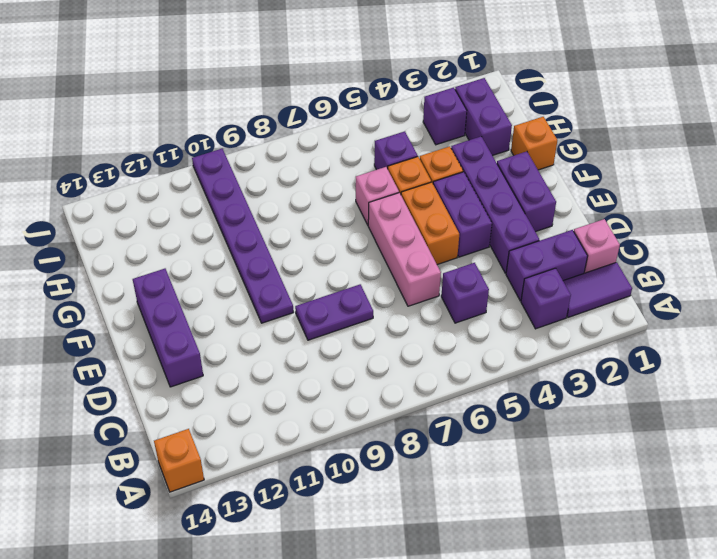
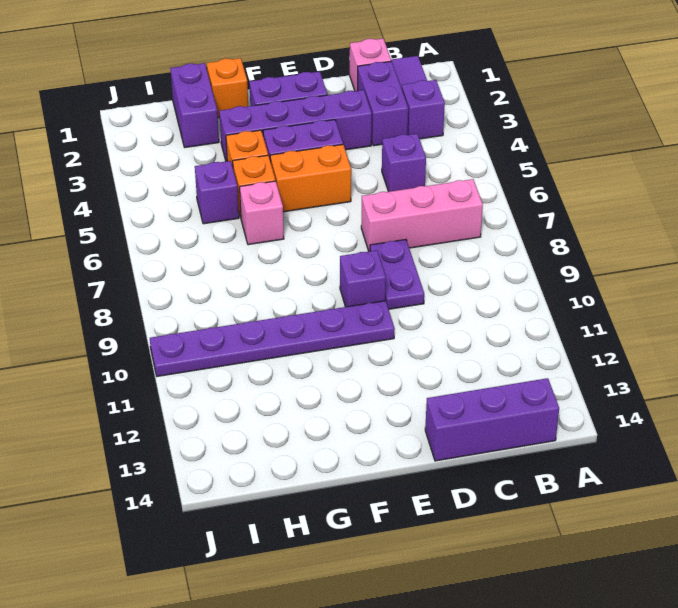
orange brick A14 level 1 -> none
pink brick D6:F6 level 1 -> pink brick B7:D7 level 1
purple brick D13:F13 level 1 -> purple brick B14:D14 level 1
purple brick H2:I2 level 1 -> purple brick H1:H2 level 1
purple brick I3 level 1 -> purple brick E9 level 1

